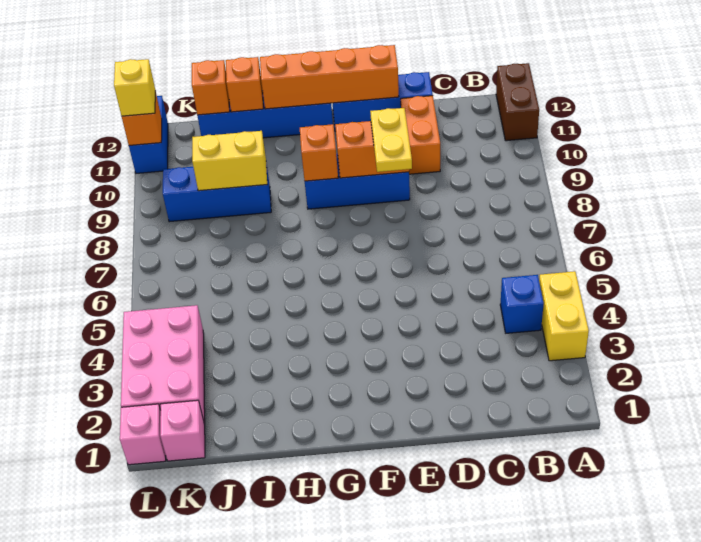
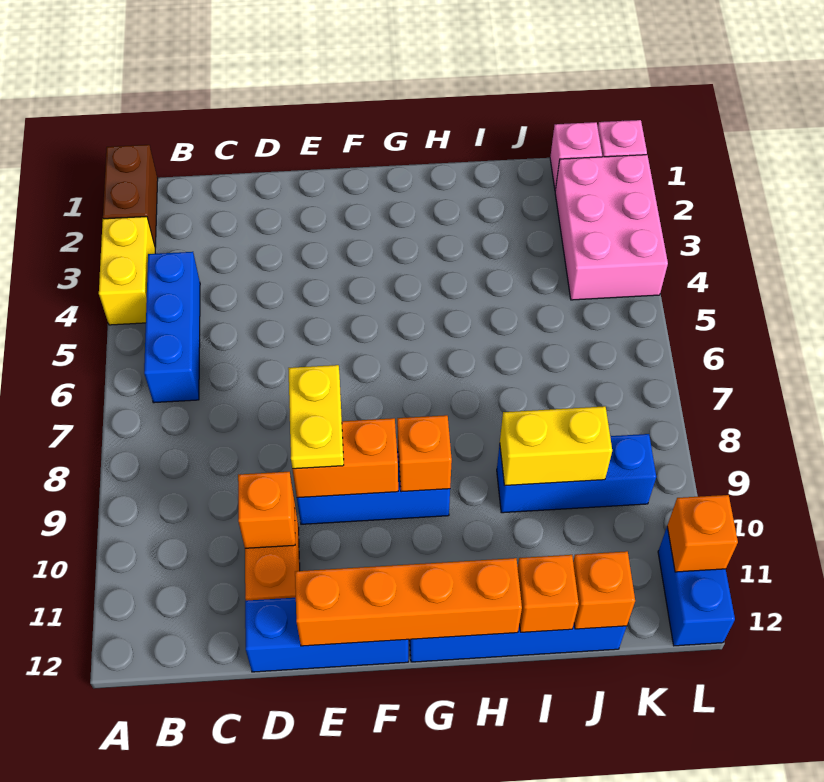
brown brick A11:A12 level 1 -> brown brick A1:A2 level 1
blue brick B4 level 1 -> blue brick B4:B6 level 1
none -> orange brick D10 level 2
yellow brick L11 level 3 -> none

